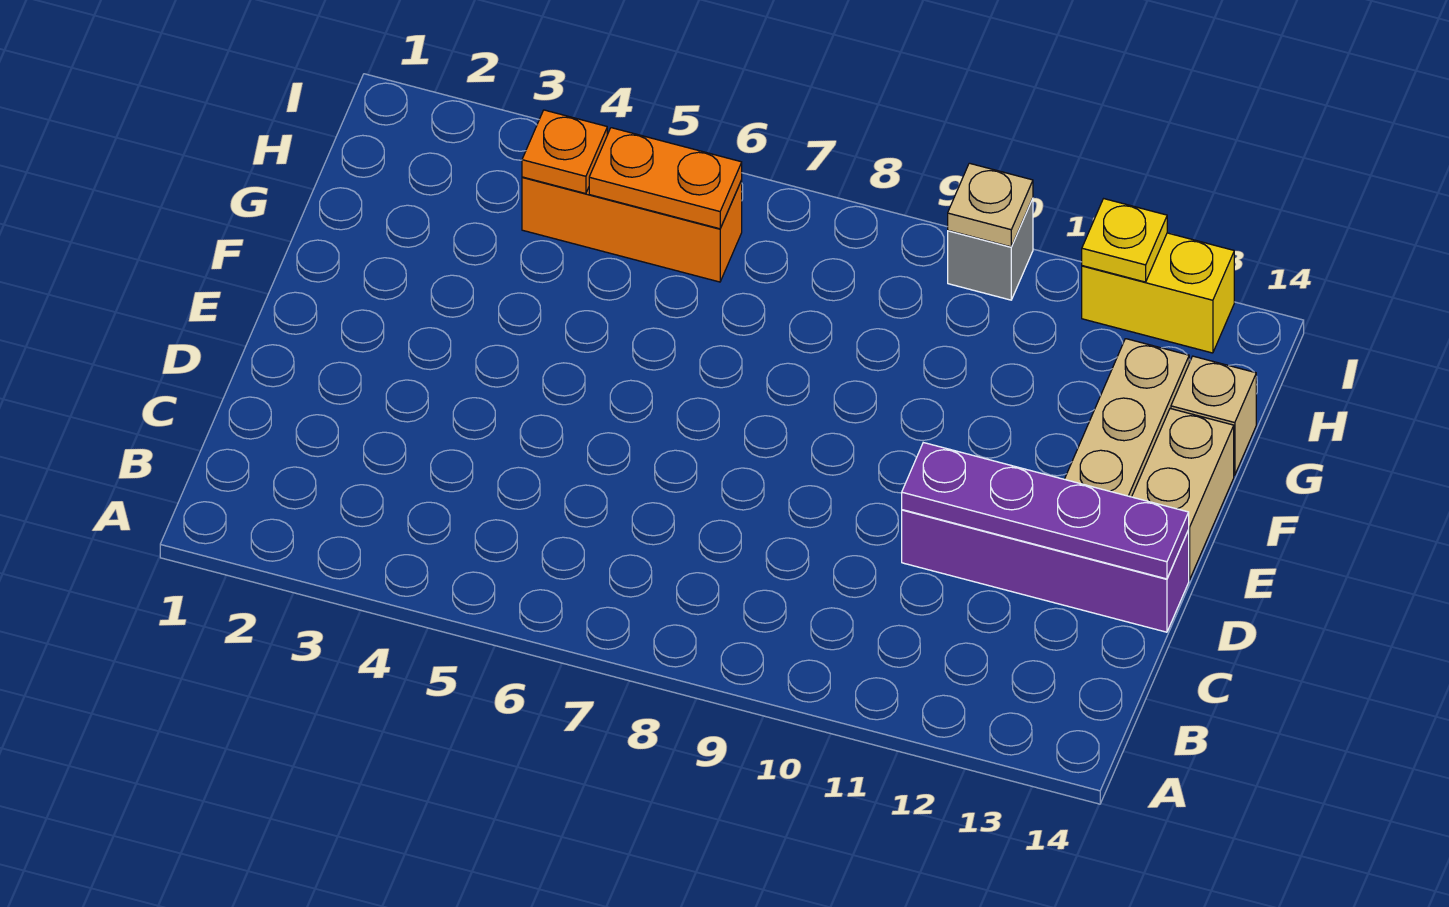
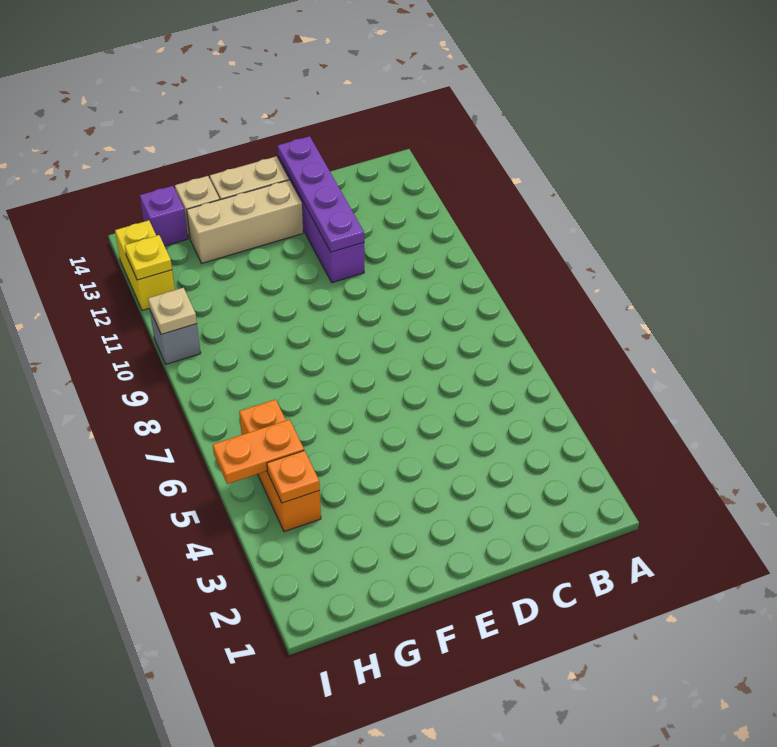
orange plate H5:H6 level 2 -> orange plate H5:I5 level 2
none -> purple brick H14 level 1

